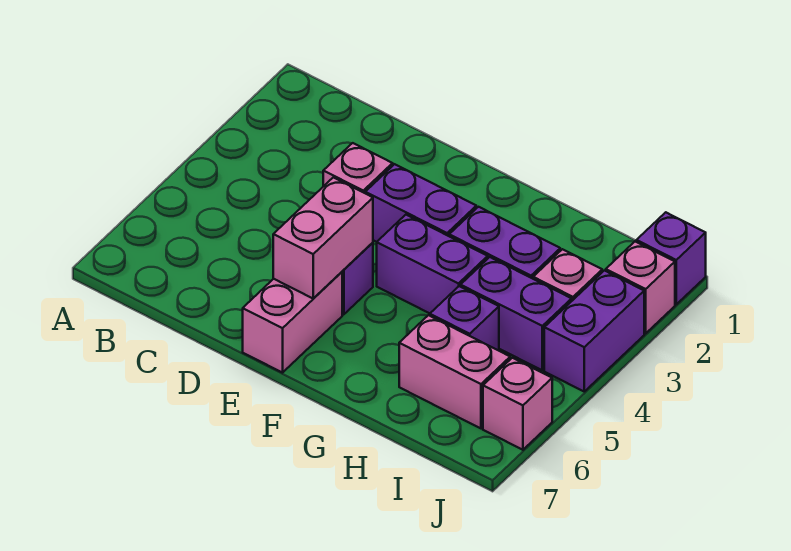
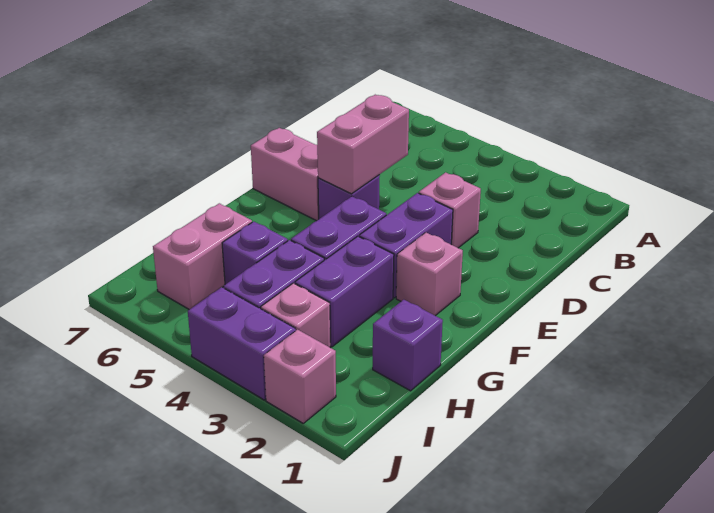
pink brick E5:E6 level 2 -> pink brick D5:E5 level 2
purple brick J1 level 1 -> purple brick H1 level 1
pink brick J6 level 1 -> pink brick F2 level 1

